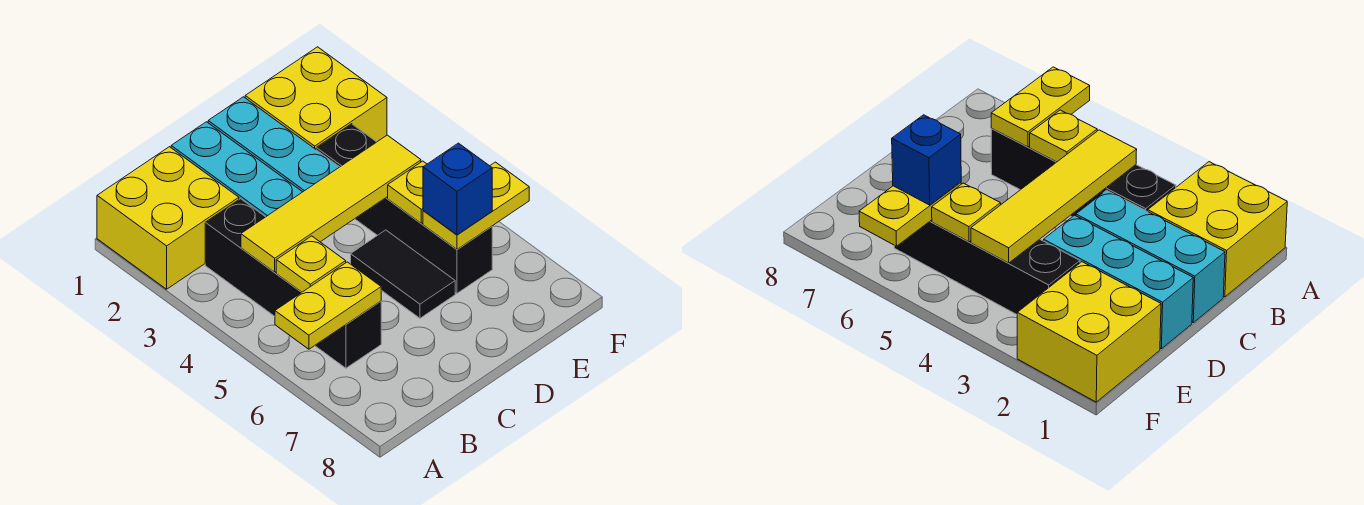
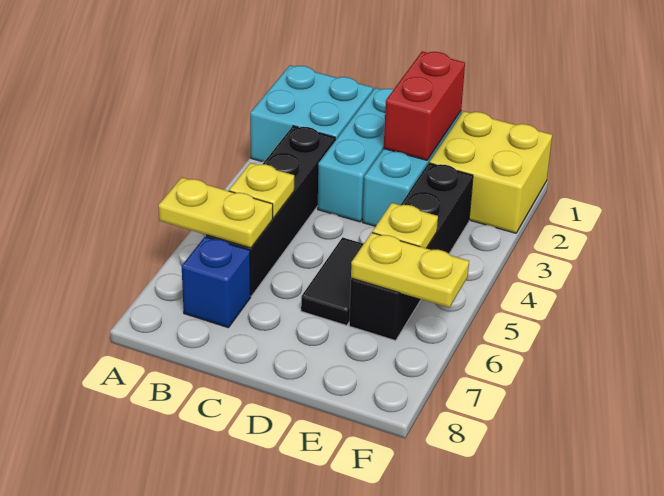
yellow brick A1:B2 level 1 -> cyan brick A1:B2 level 1
yellow tile B4:E4 level 2 -> none
none -> red brick D1:D2 level 2
blue brick E6 level 3 -> blue brick B7 level 1

